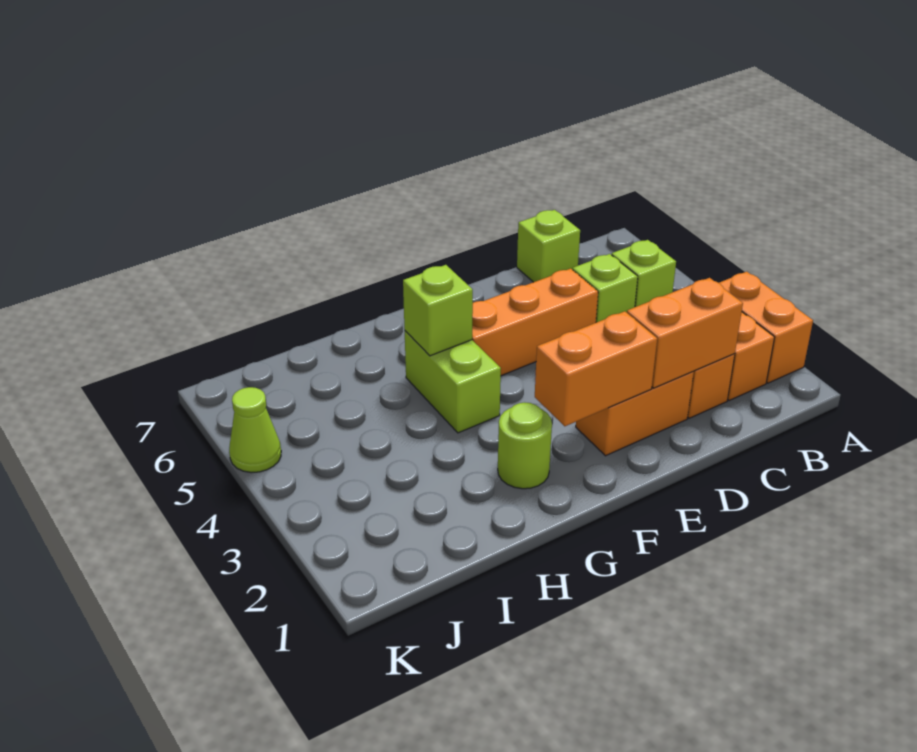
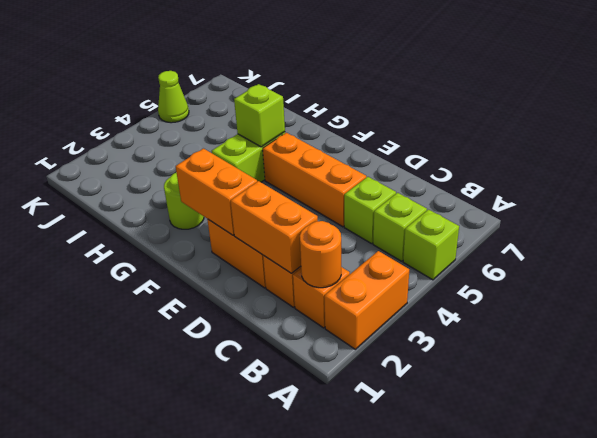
none -> orange round brick B2 level 2
lime brick C7 level 1 -> lime brick A5 level 1

